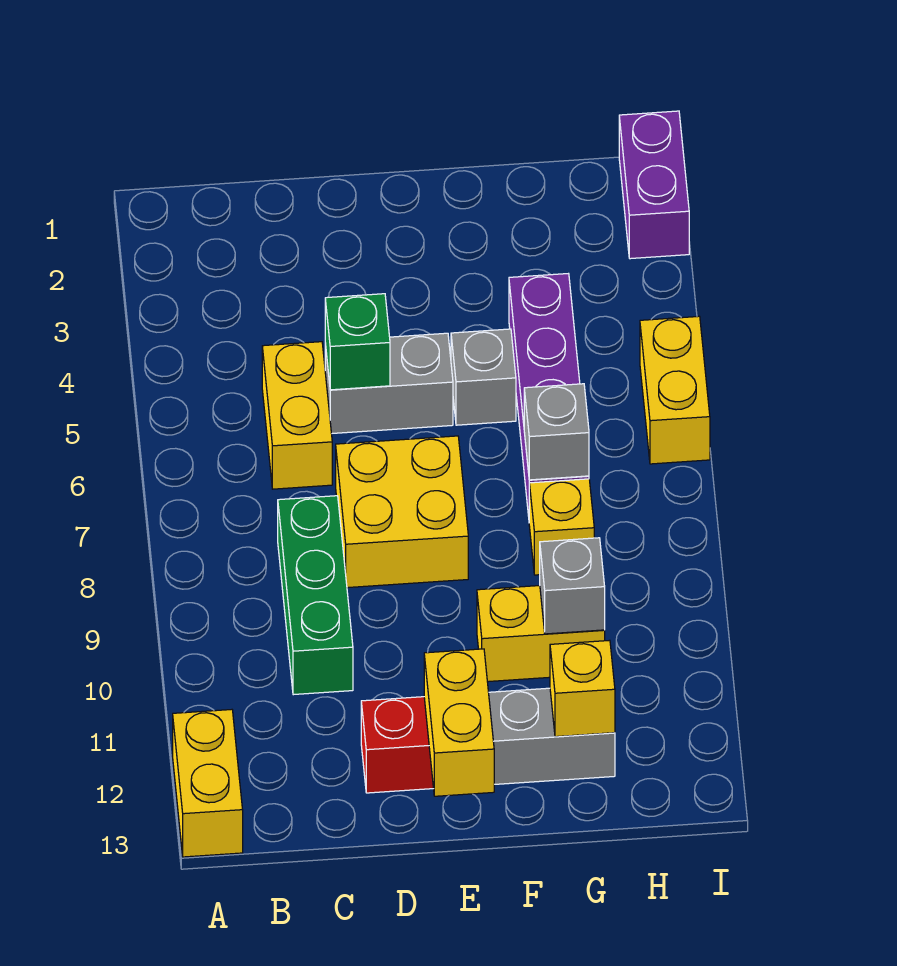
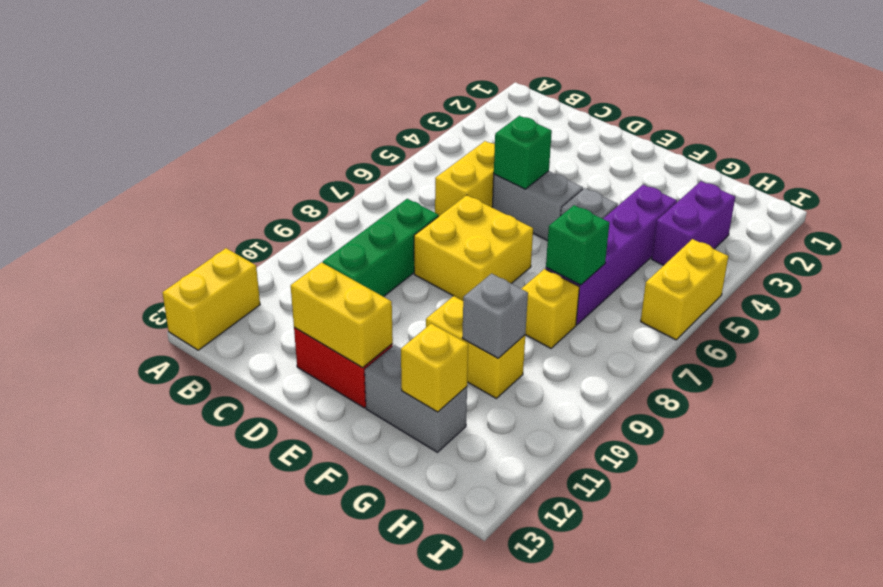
yellow brick E12:E13 level 2 -> yellow brick D12:E12 level 2
grey brick G7 level 2 -> green brick G7 level 2
purple brick I1:I2 level 1 -> purple brick H3:H4 level 1

